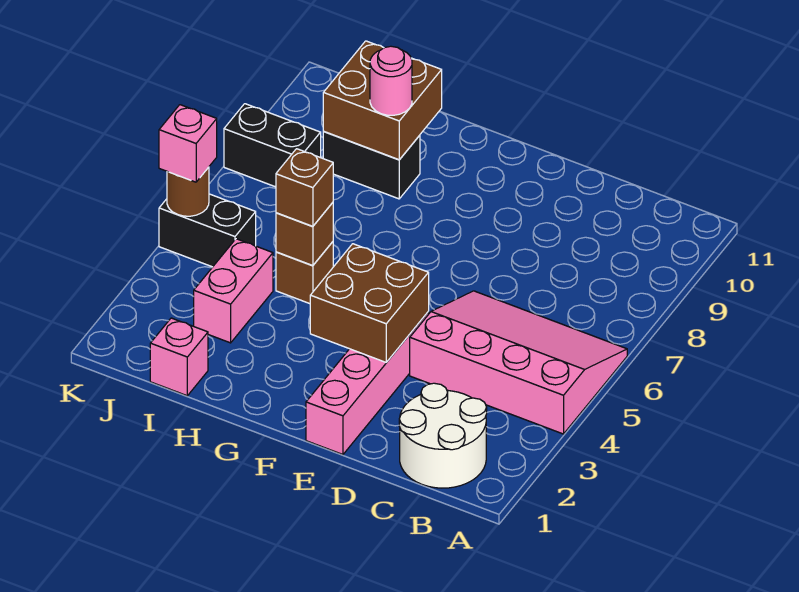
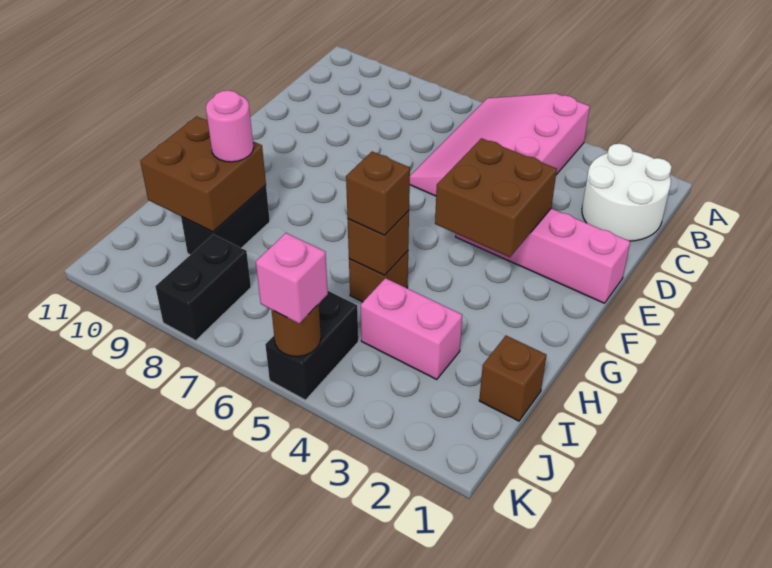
pink brick I1 level 1 -> brown brick I1 level 1

